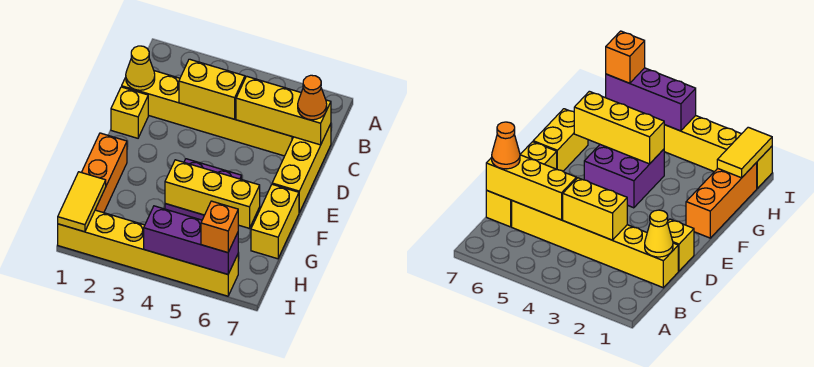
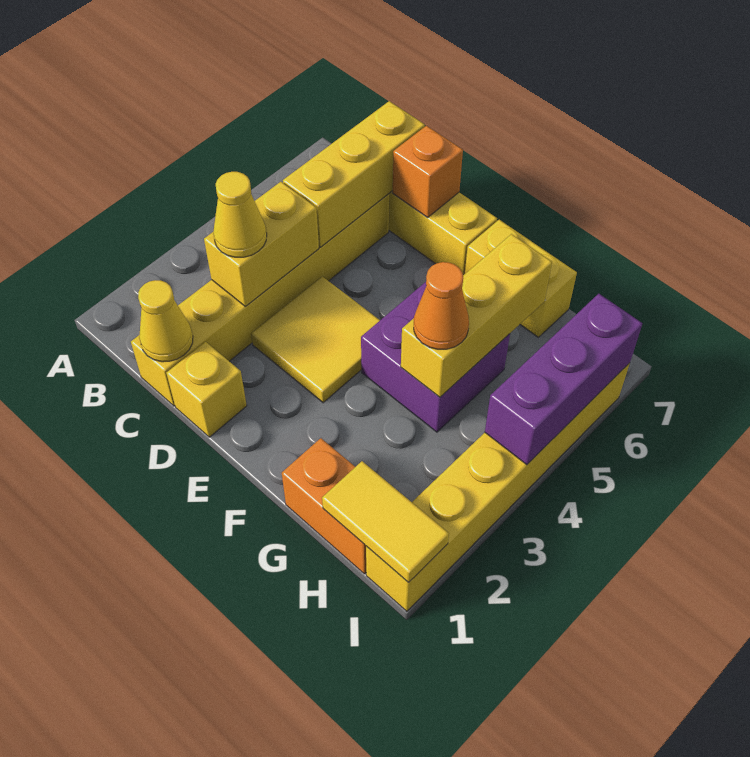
none -> yellow cone C3 level 3
orange cone C7 level 3 -> orange cone G4 level 3
none -> yellow tile D3:E4 level 1
orange brick F1:H1 level 1 -> orange brick G1:H1 level 1
orange brick I6 level 3 -> orange brick D7 level 2

